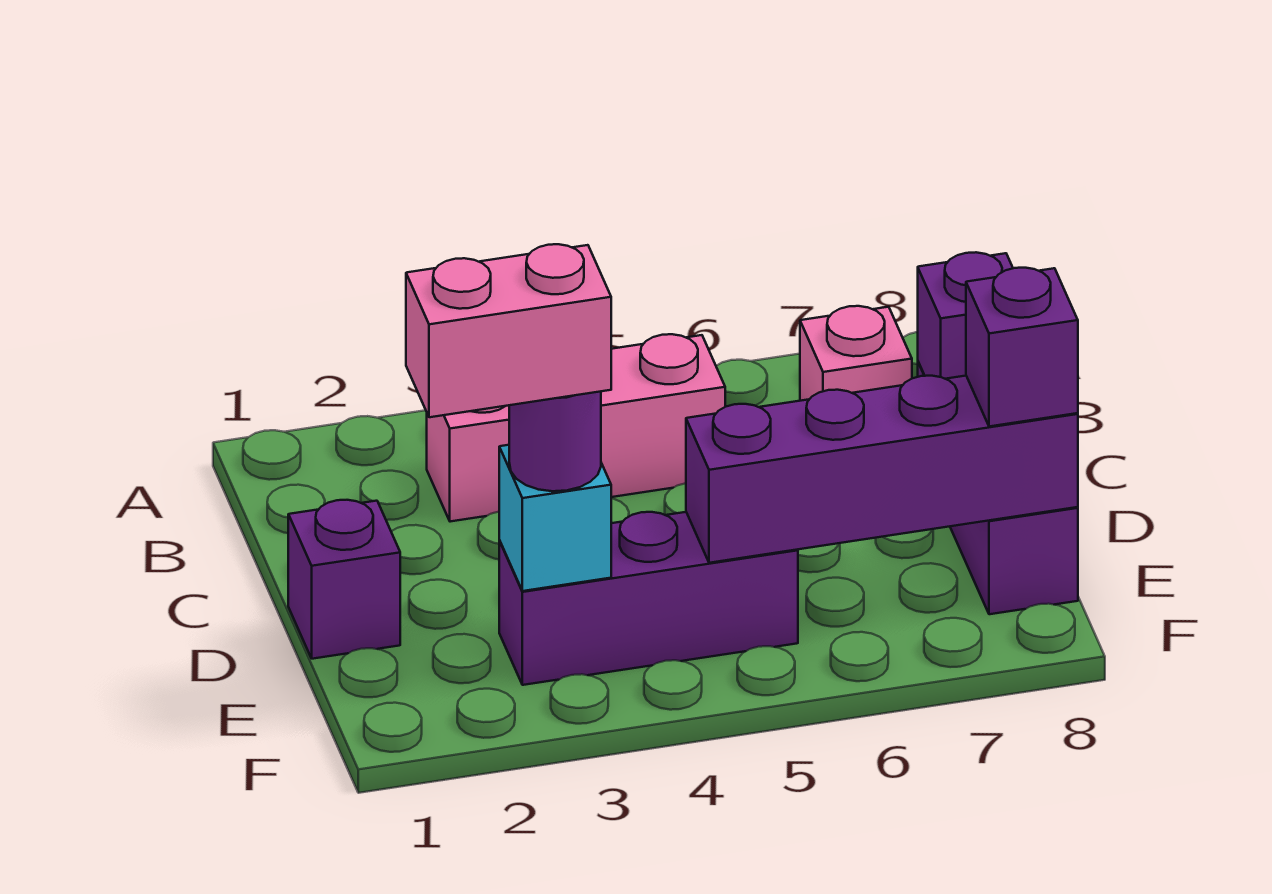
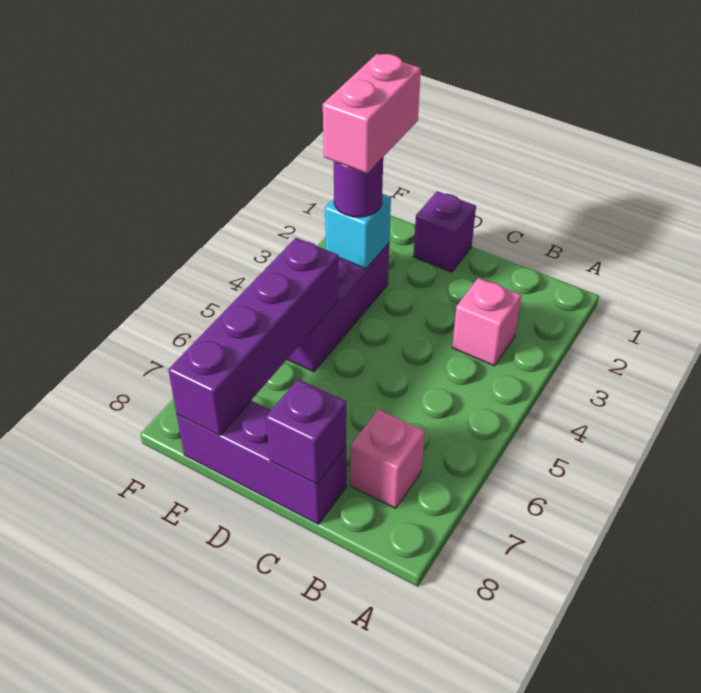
pink brick B3:B5 level 1 -> pink brick B3 level 1
purple brick E8 level 3 -> none

